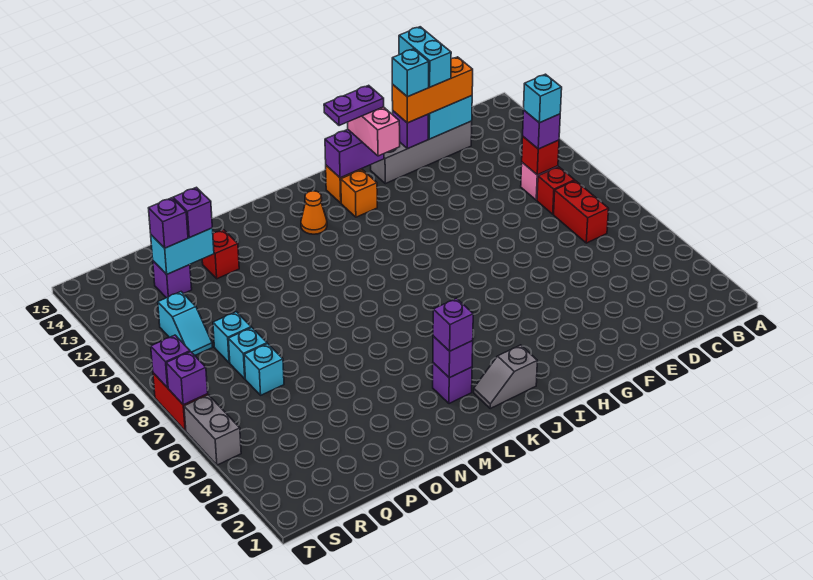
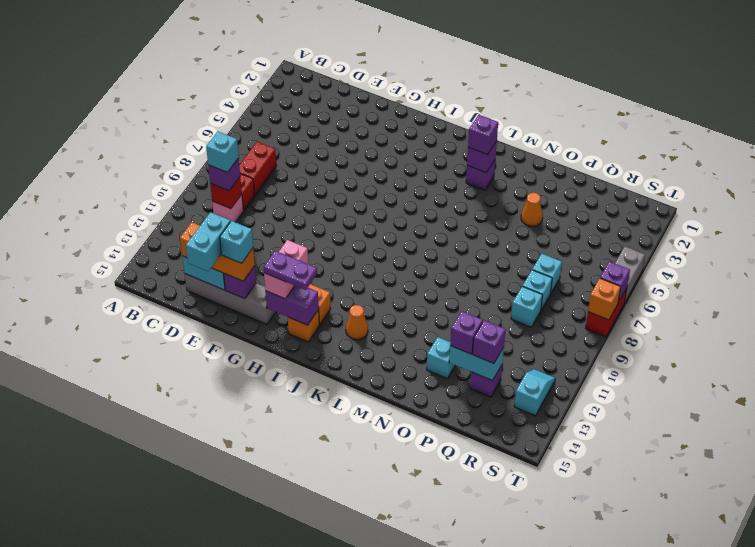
grey slope J2:K2 level 1 top J -> none
none -> orange cone O4 level 1
red brick O13 level 1 -> cyan brick O13 level 1
cyan slope R10:R11 level 1 top 11 -> cyan slope S12:S13 level 1 top 13
purple brick T8 level 2 -> orange brick T8 level 2

